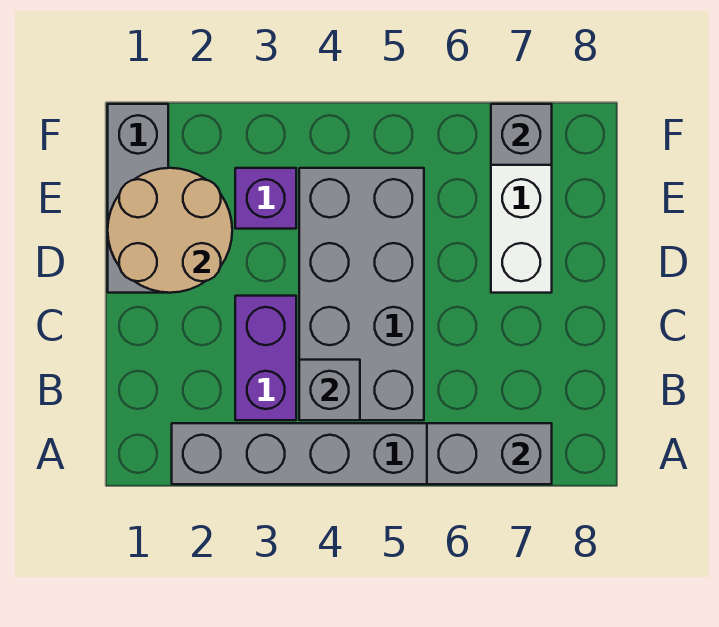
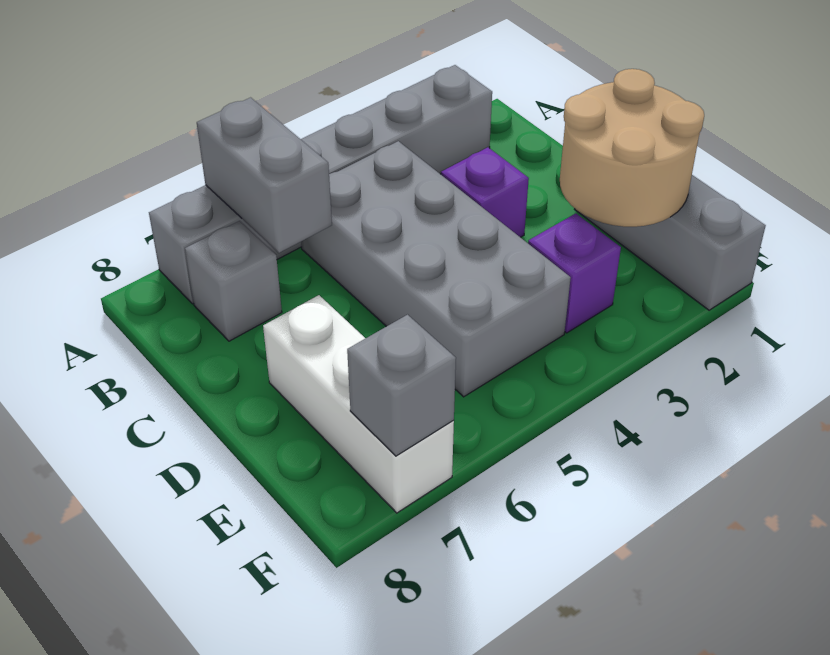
grey brick A6:A7 level 2 -> grey brick A6:B6 level 2
purple brick B3:C3 level 1 -> purple brick C3 level 1
grey brick B4 level 2 -> grey brick B7 level 1

